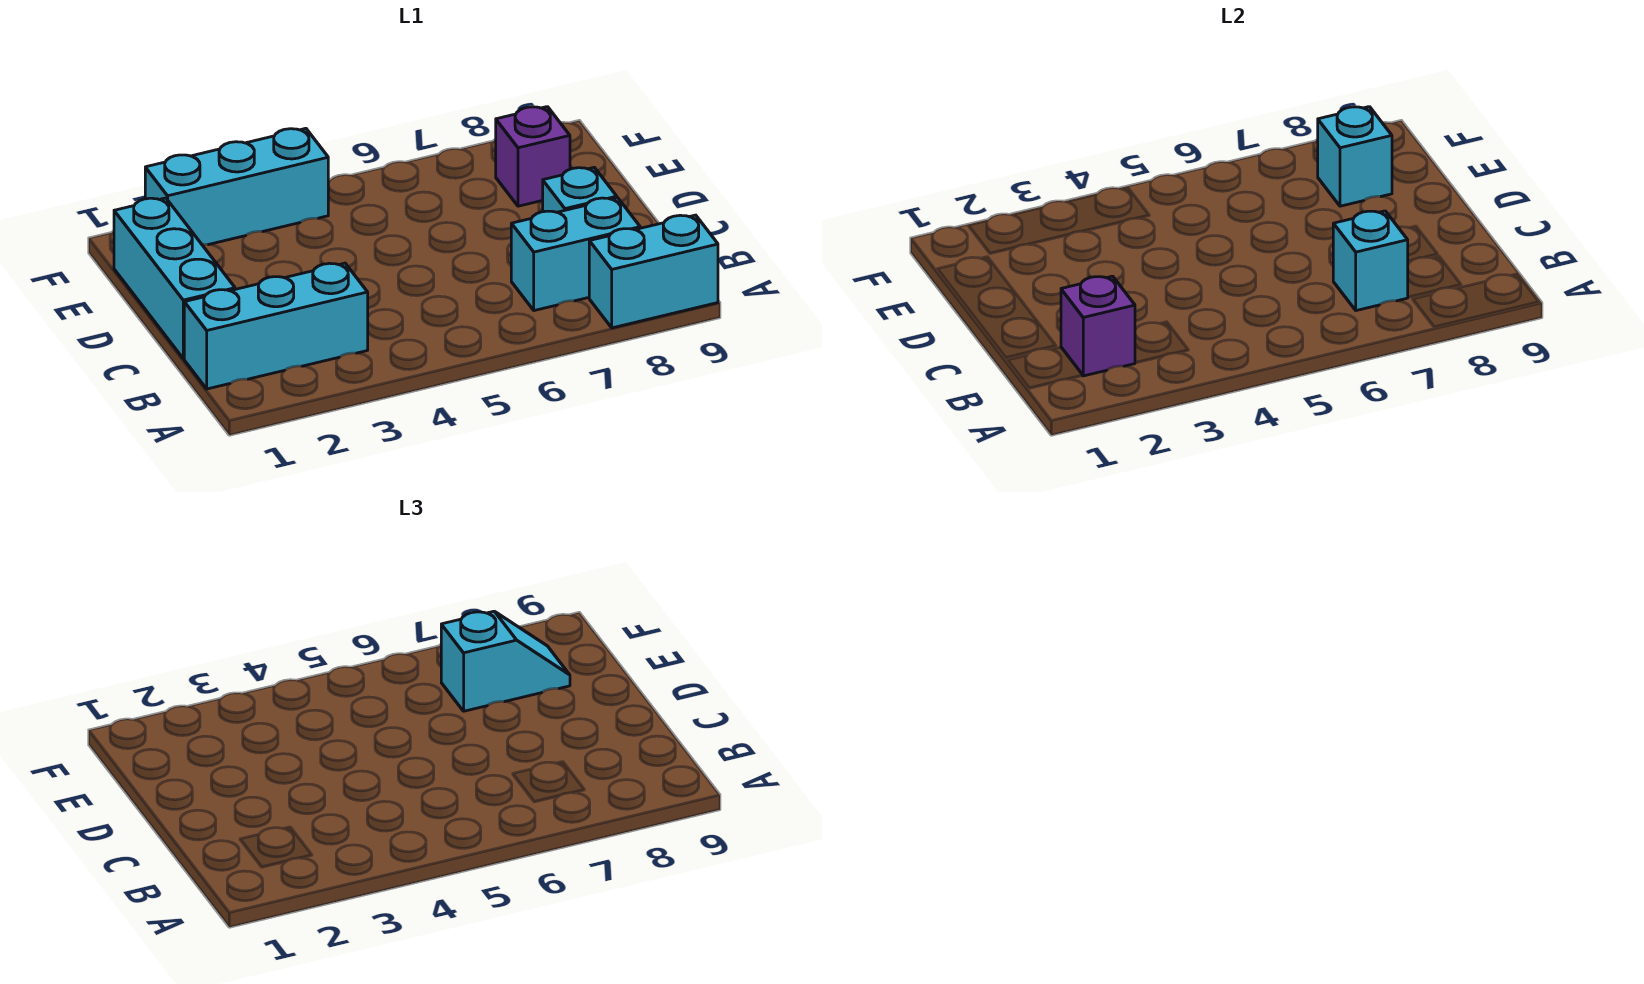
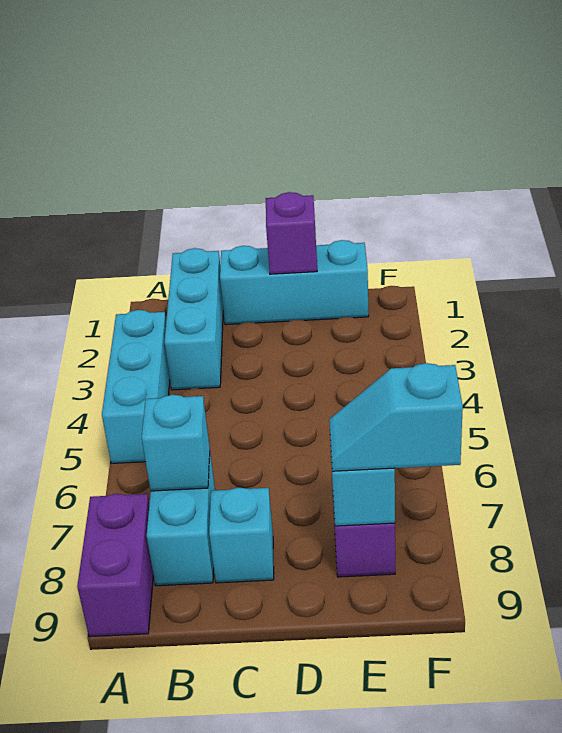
cyan brick A8:A9 level 1 -> purple brick A8:A9 level 1
purple brick B2 level 2 -> purple brick D1 level 2
cyan slope E7:E8 level 3 top 7 -> cyan slope E8:F8 level 3 top F
cyan brick F2:F4 level 1 -> cyan brick A3:A5 level 1

